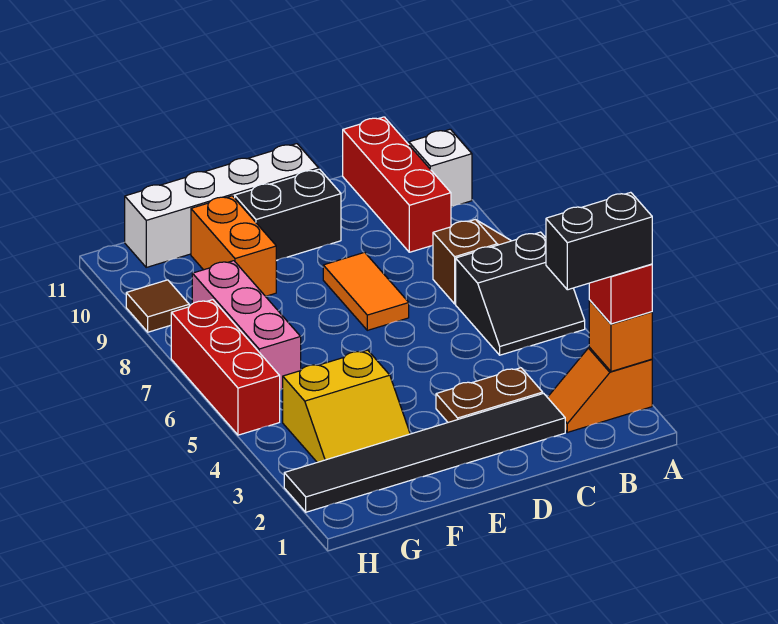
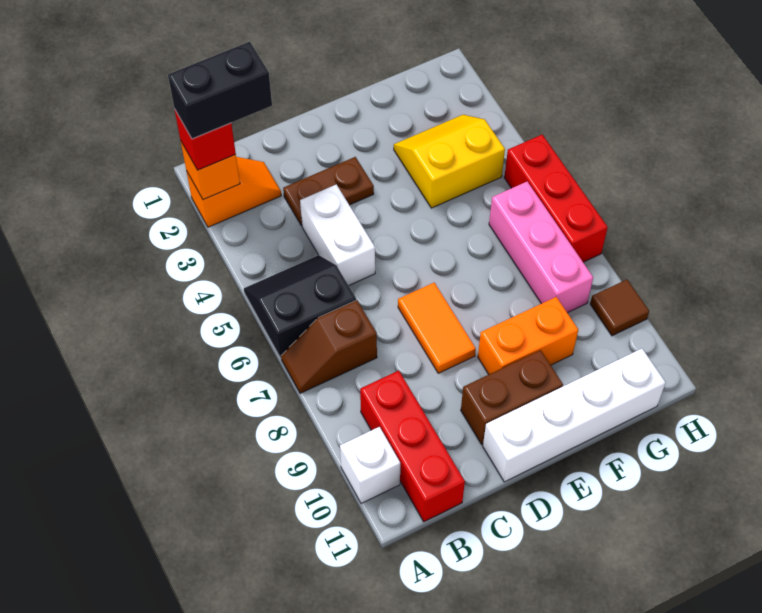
black tile C2:H2 level 1 -> none
none -> white brick C4:C5 level 1
black brick D10:E10 level 1 -> brown brick D10:E10 level 1
orange brick F9:F10 level 1 -> orange brick E9:F9 level 1

